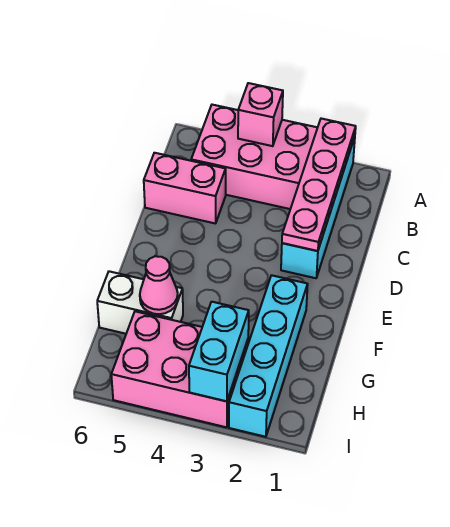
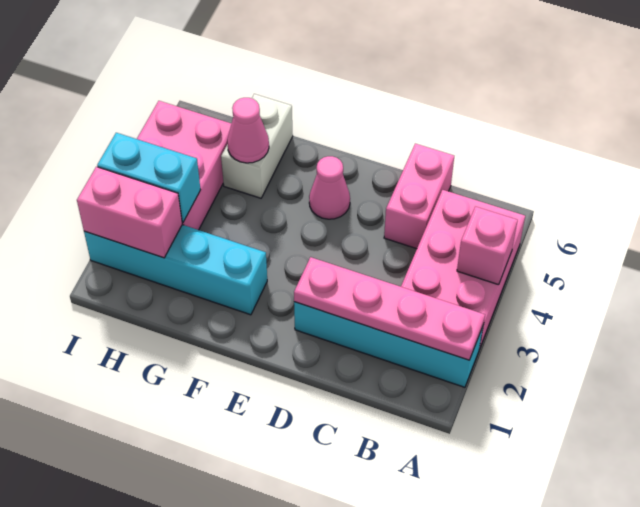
none -> pink cone E5 level 1
none -> pink brick H2:I2 level 2

